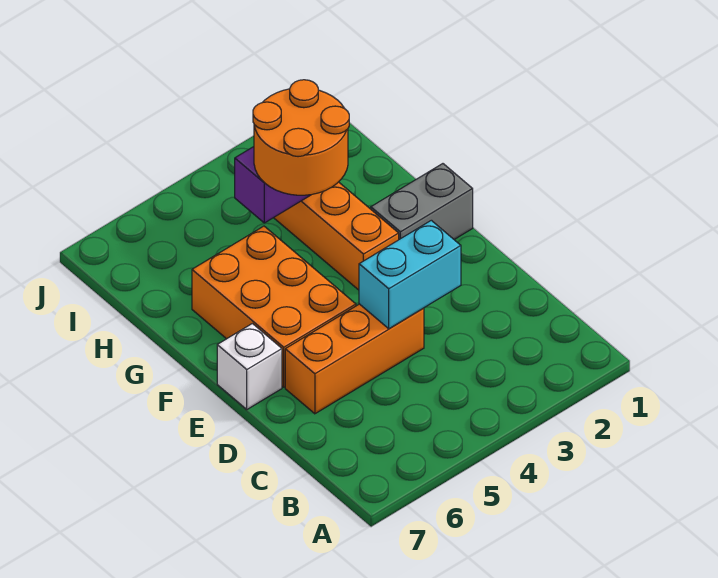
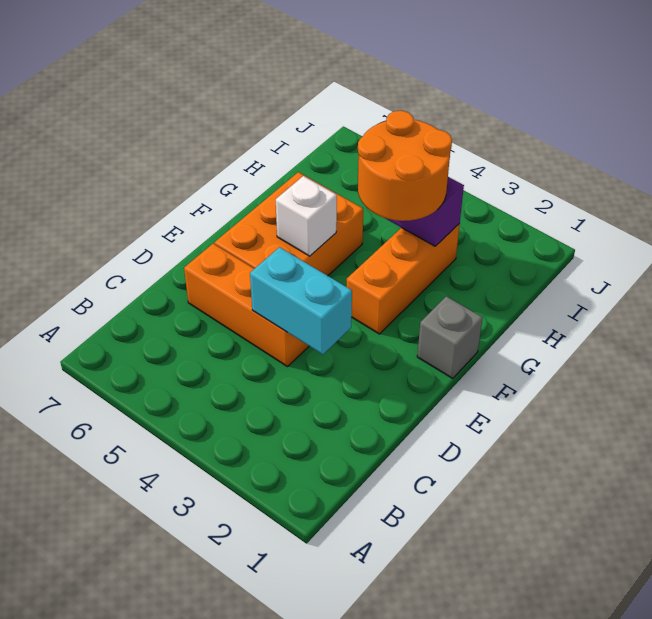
white brick E7 level 1 -> white brick F5 level 2
grey brick F1:F2 level 1 -> grey brick F1 level 1

